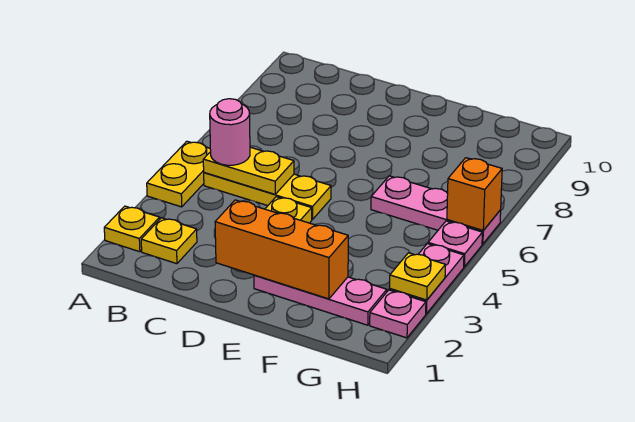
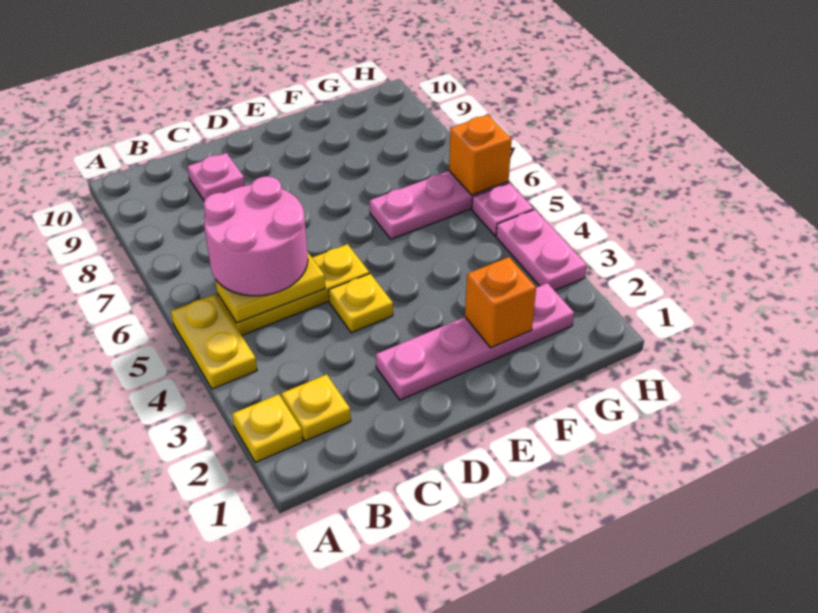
pink round brick B5 level 3 -> pink round brick B5:C6 level 3
orange brick D2:F2 level 2 -> orange brick F2 level 2
pink plate E2:G2 level 1 -> pink plate D2:G2 level 1
pink plate H2 level 1 -> pink plate C9 level 1
yellow plate H3 level 2 -> none

